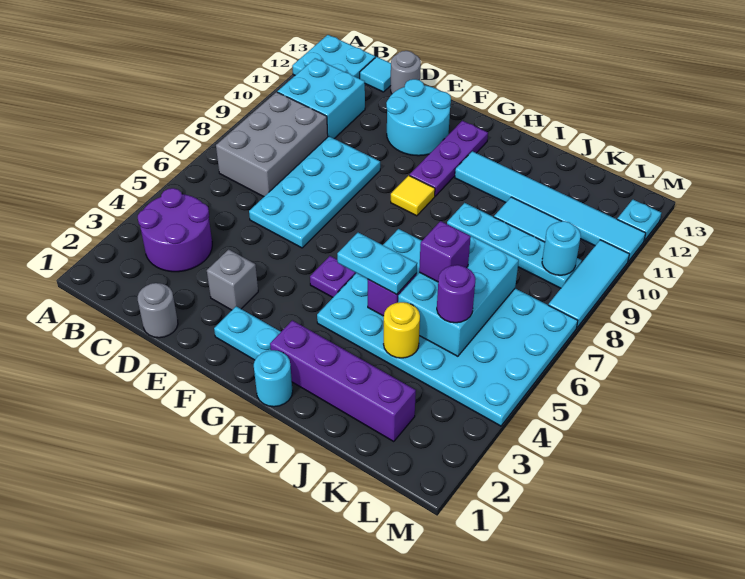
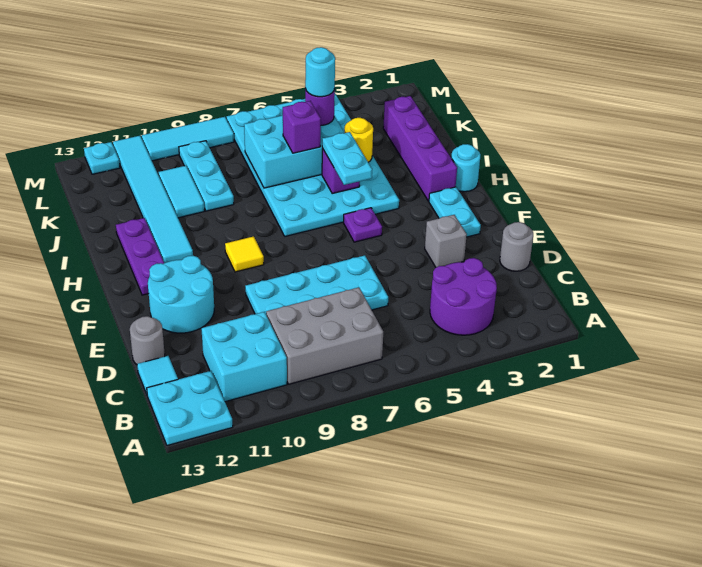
purple plate G10:G12 level 1 -> purple plate G12:I12 level 1
cyan plate I9:L9 level 1 -> cyan plate J9:L9 level 1
cyan round brick L9 level 2 -> cyan round brick K5 level 4

